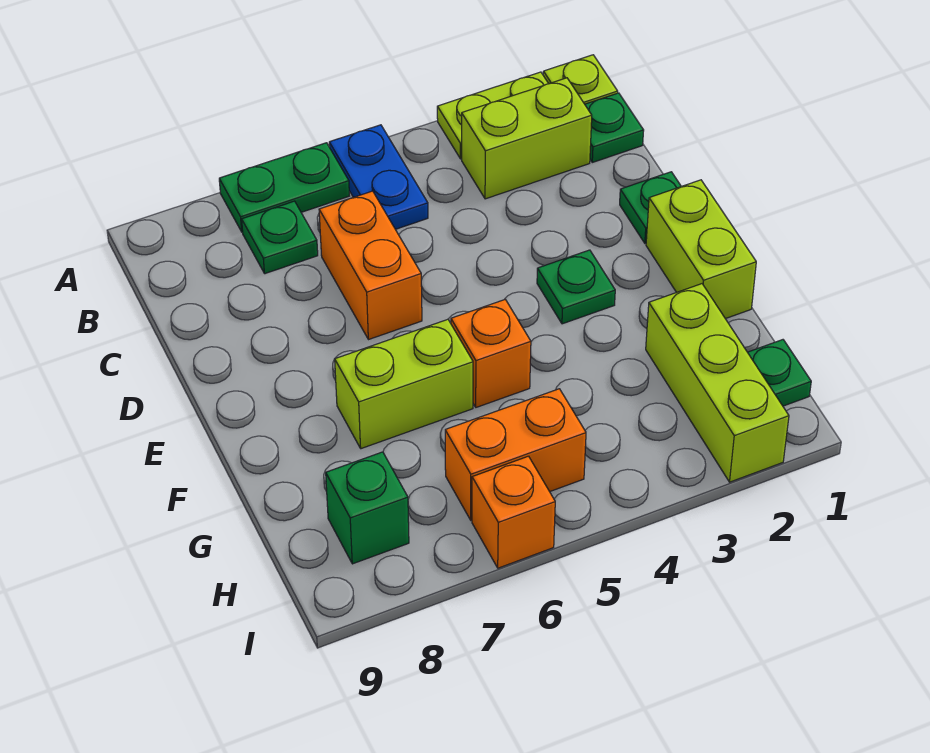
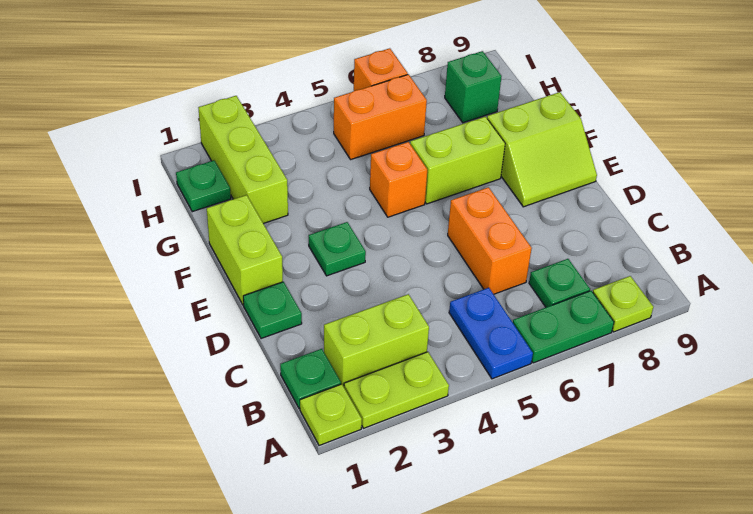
none -> lime plate A8 level 1
none -> lime slope E8:F9 level 1 top F

